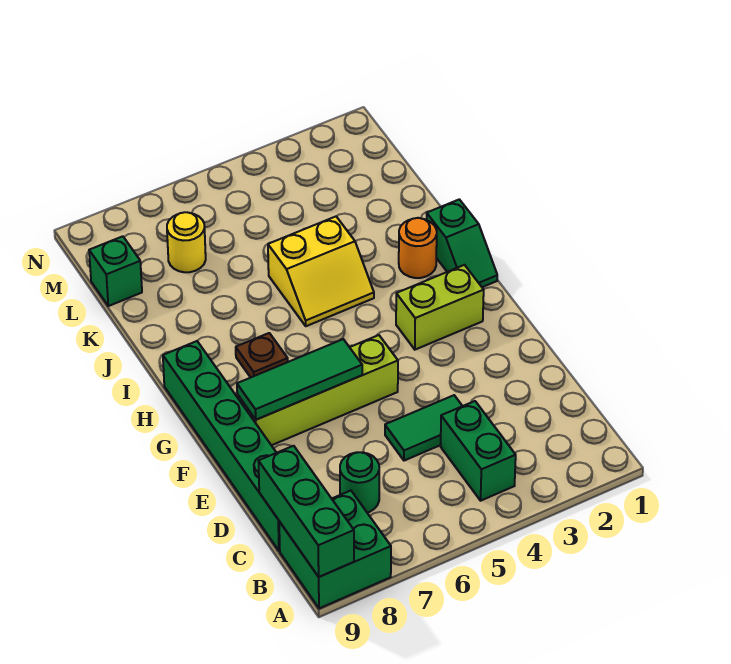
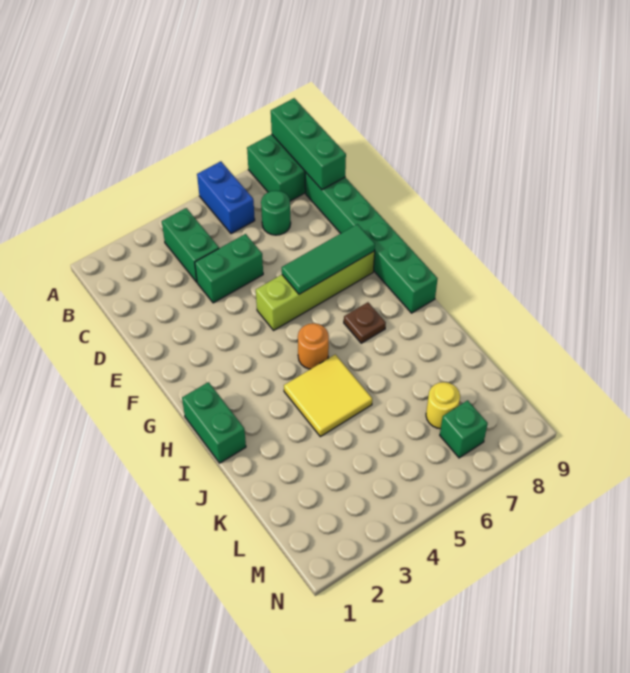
none -> blue brick A6:B6 level 1
green tile D4:D5 level 1 -> green brick D4:D5 level 1
lime brick G2:G3 level 1 -> none
green slope H1:I1 level 1 top I -> green brick H1:I1 level 1
orange round brick I2 level 1 -> orange round brick H5 level 1
yellow slope I4:J5 level 1 top J -> yellow tile I4:J5 level 1
green brick L9 level 1 -> green brick M7 level 1

